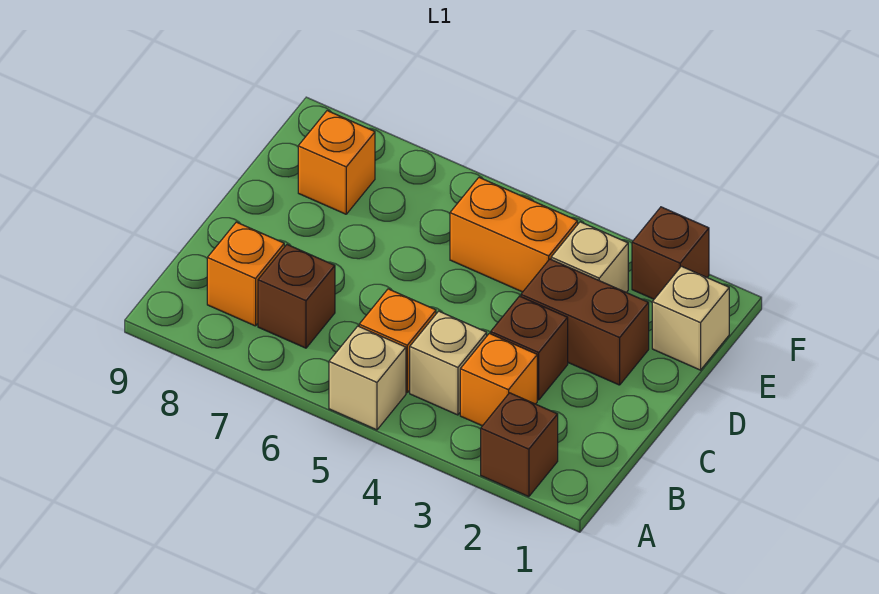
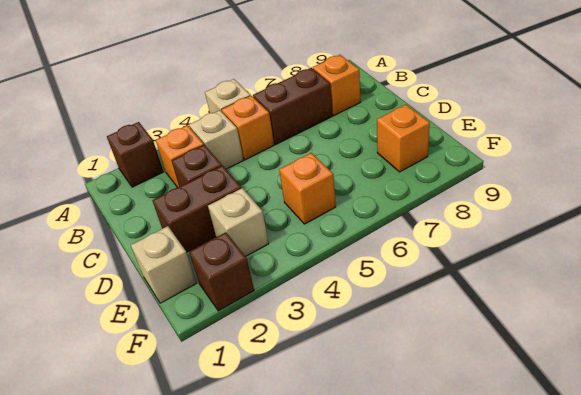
brown brick B7 level 1 -> brown brick B6:B7 level 1
orange brick E4:E5 level 1 -> orange brick E5 level 1

